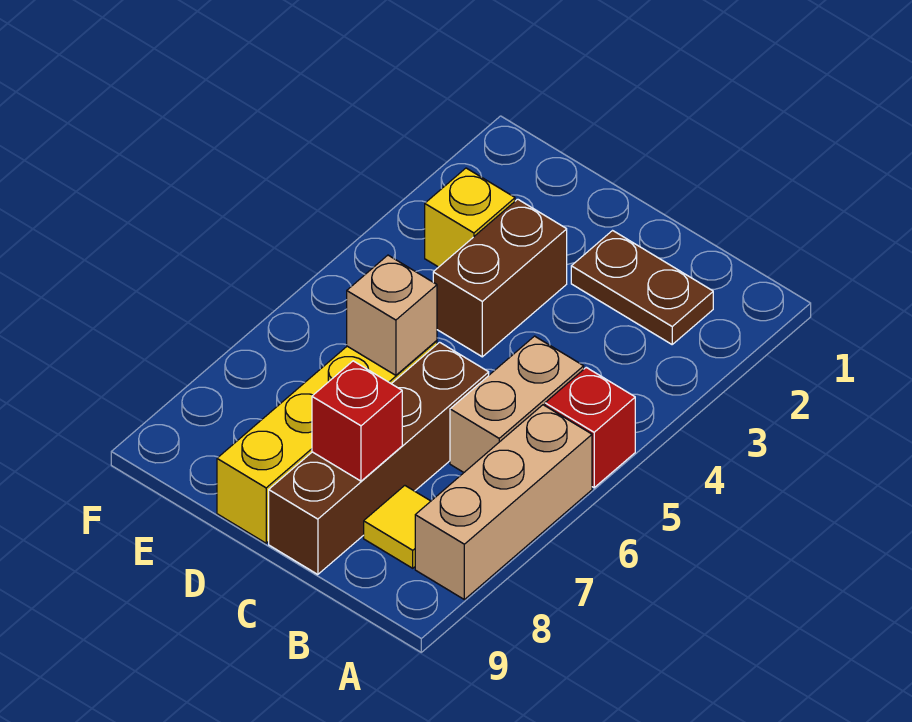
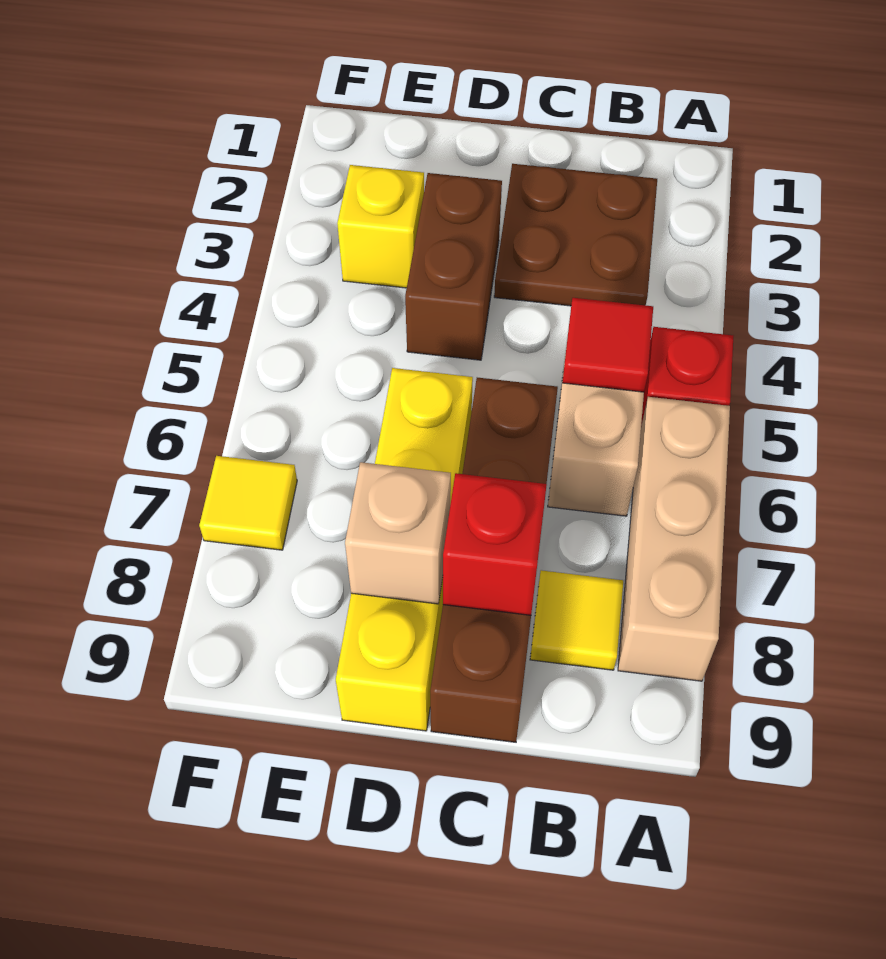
brown plate B2:C2 level 1 -> brown plate B2:C3 level 1
none -> red tile B5 level 2
tan brick D6 level 2 -> tan brick D8 level 2
none -> yellow tile F7 level 1

